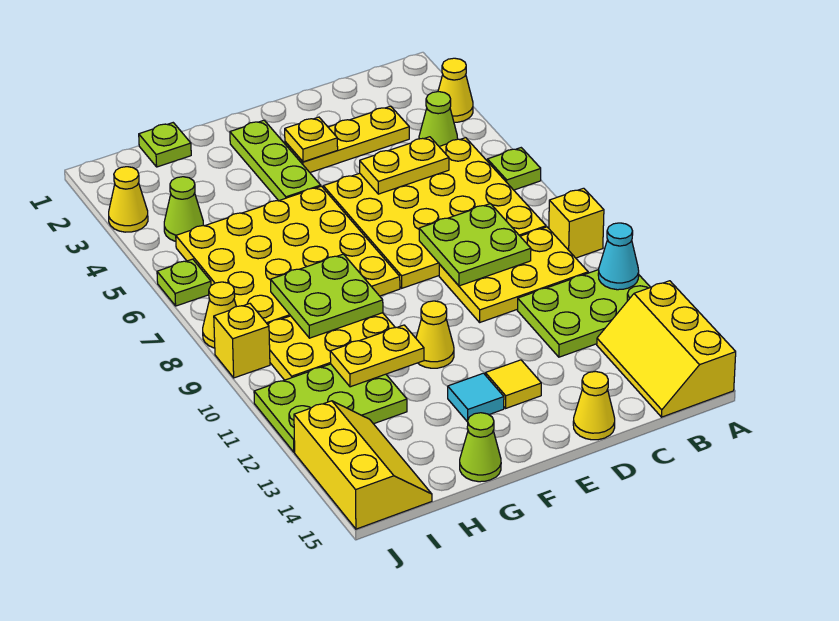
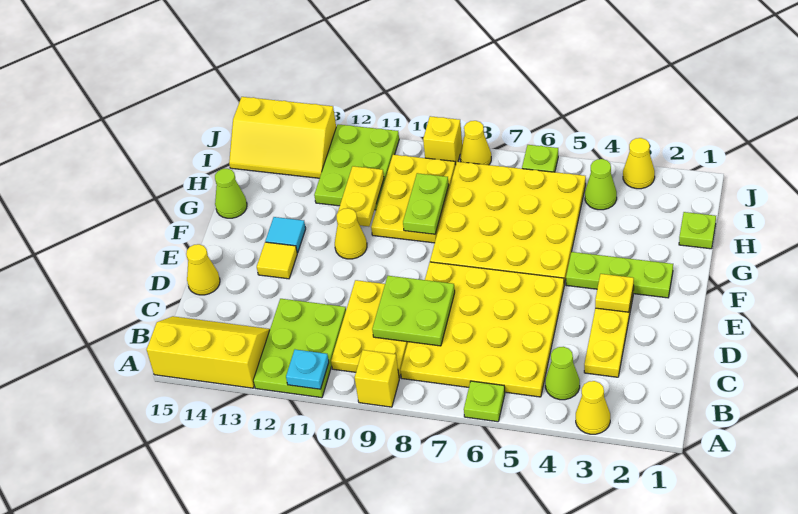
cyan cone A11 level 2 -> cyan plate A11 level 2
yellow plate C5:D5 level 2 -> none
lime plate G8:H9 level 2 -> lime plate G9:H9 level 2

